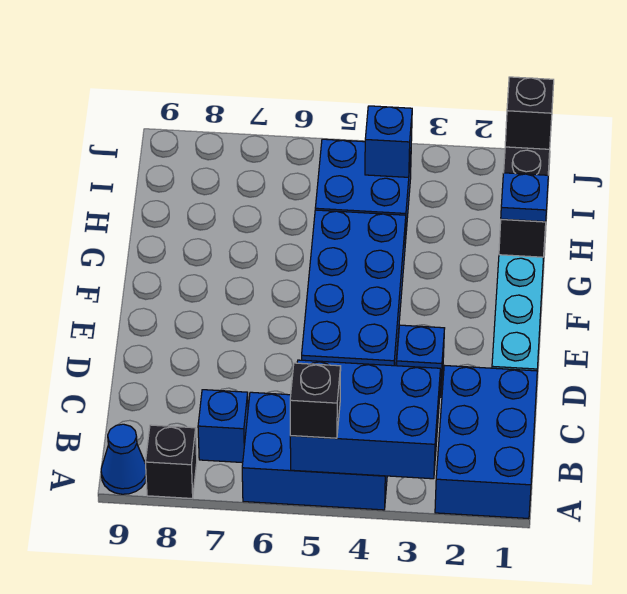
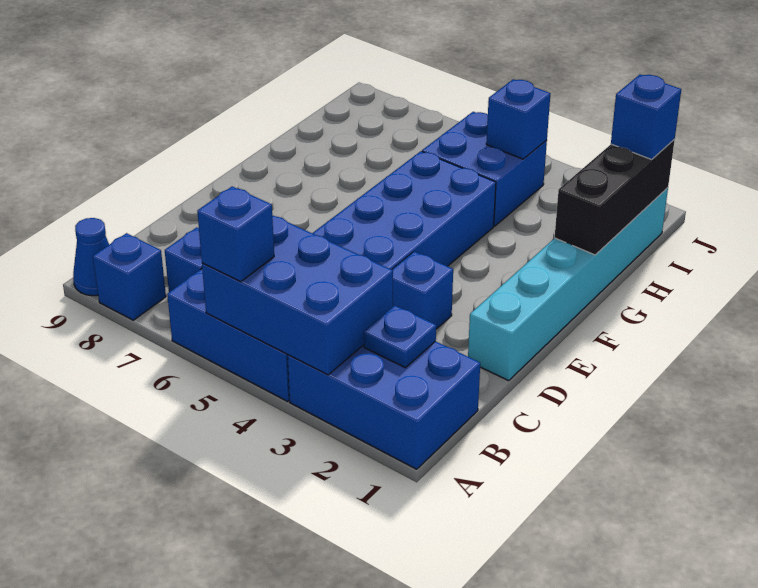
blue brick A1:C2 level 1 -> blue brick A1:B3 level 1
black brick A5 level 3 -> blue brick A5 level 3
black brick A8 level 1 -> blue brick A8 level 1
blue plate G1 level 3 -> blue plate B2 level 2
black brick I1 level 3 -> blue brick I1 level 3

